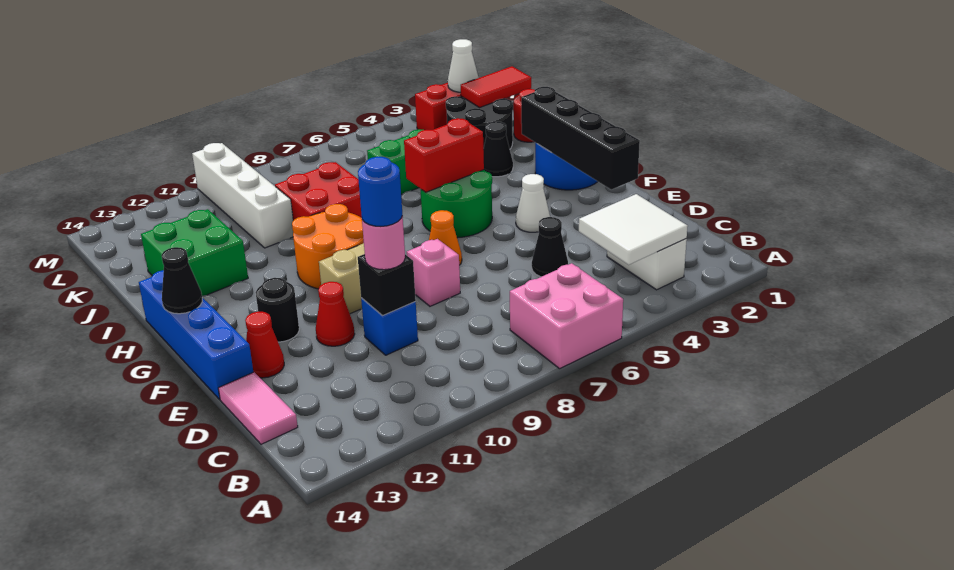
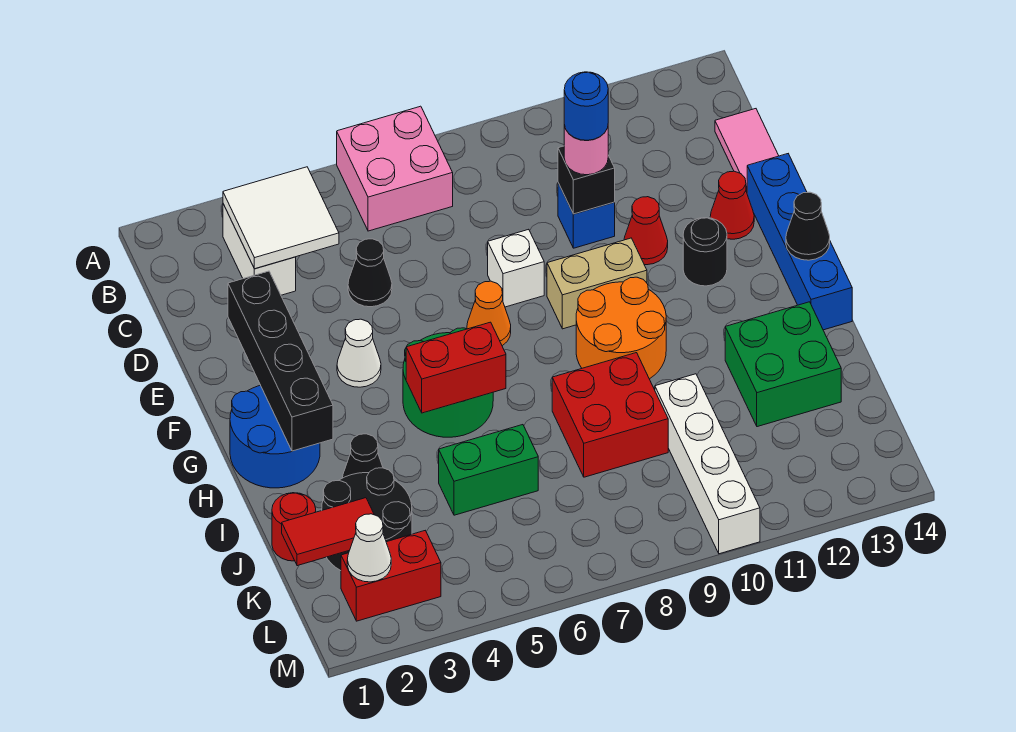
pink brick E8 level 1 -> white brick E8 level 1

